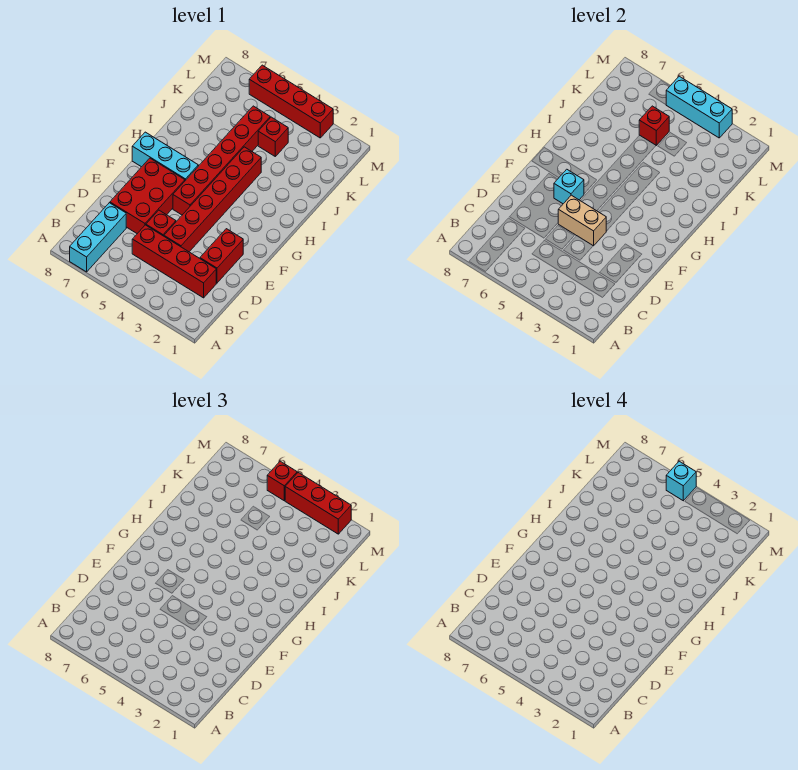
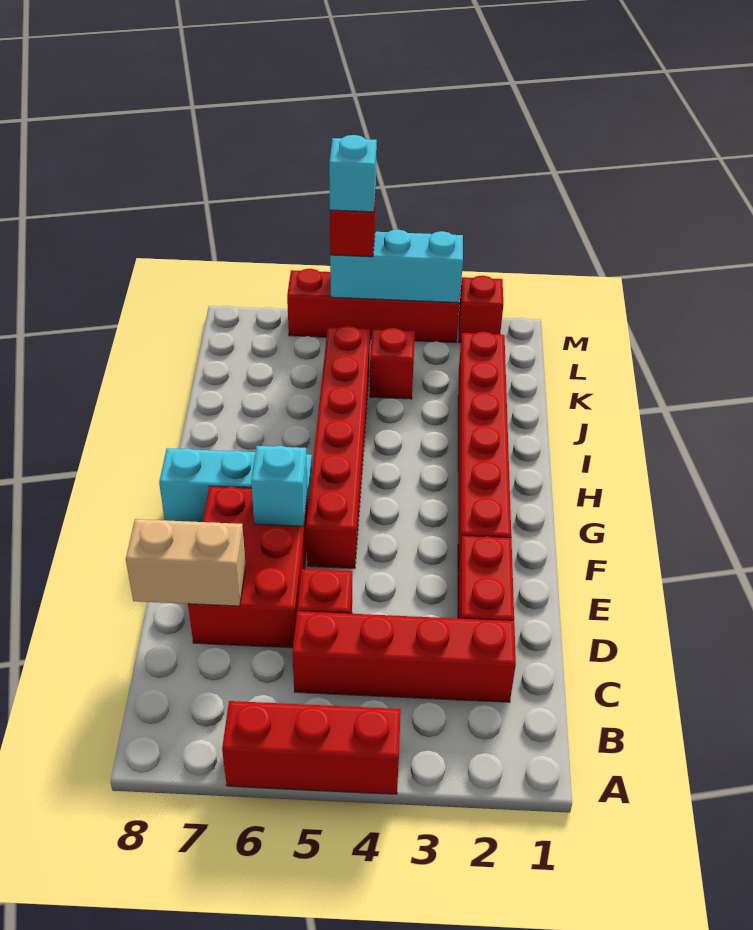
cyan brick A7:C7 level 1 -> none
red brick D4:I4 level 1 -> red brick F2:K2 level 1
tan brick E4:E5 level 2 -> tan brick D7:D8 level 2
red brick K5 level 2 -> red brick M2 level 1
red brick M2:M4 level 3 -> red brick A4:A6 level 1

